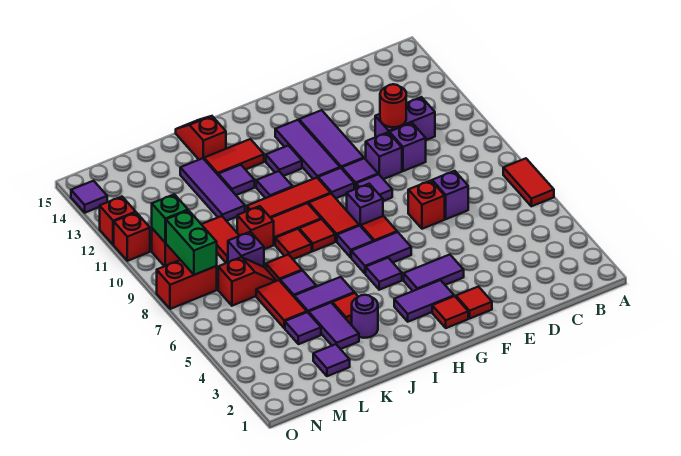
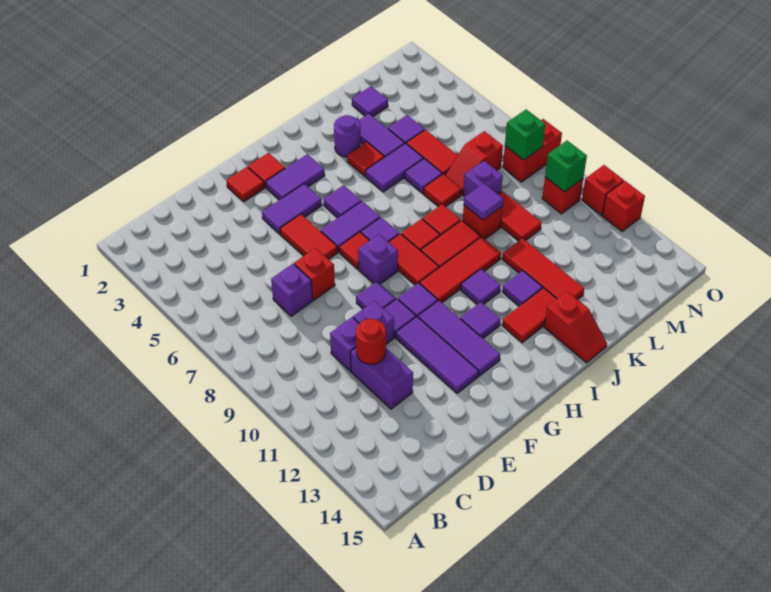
red tile A6:A7 level 1 -> red tile F5:F6 level 1
purple brick C11:D11 level 1 -> purple brick D11:D12 level 1
purple tile K11:K13 level 1 -> red tile K11:K13 level 1
green brick N8:N9 level 2 -> green brick N8 level 2
purple tile O14 level 1 -> purple tile K9 level 2

